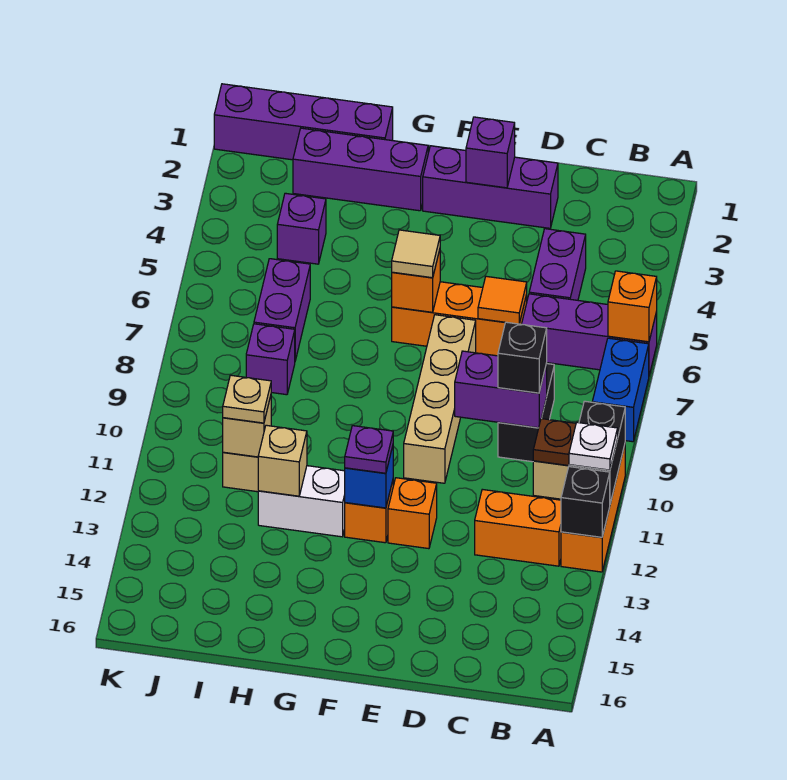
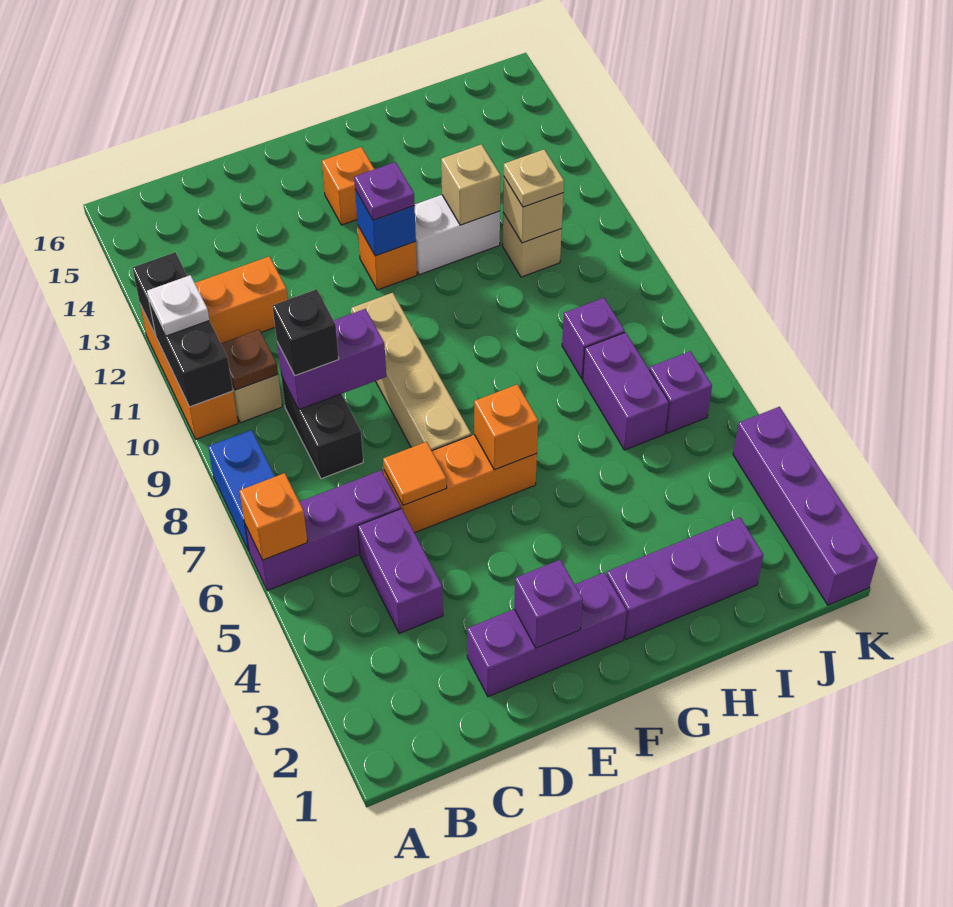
orange brick E12 level 1 -> orange brick F14 level 1
tan tile F6 level 3 -> none
purple brick H1:K1 level 1 -> purple brick K1:K4 level 1
purple brick I4 level 1 -> purple brick J6 level 1

